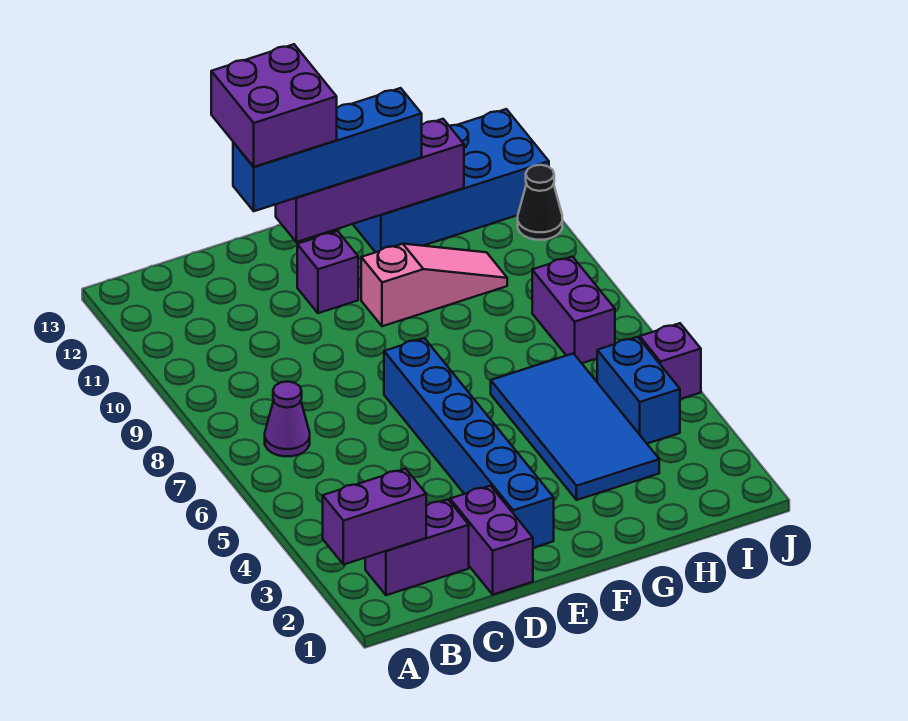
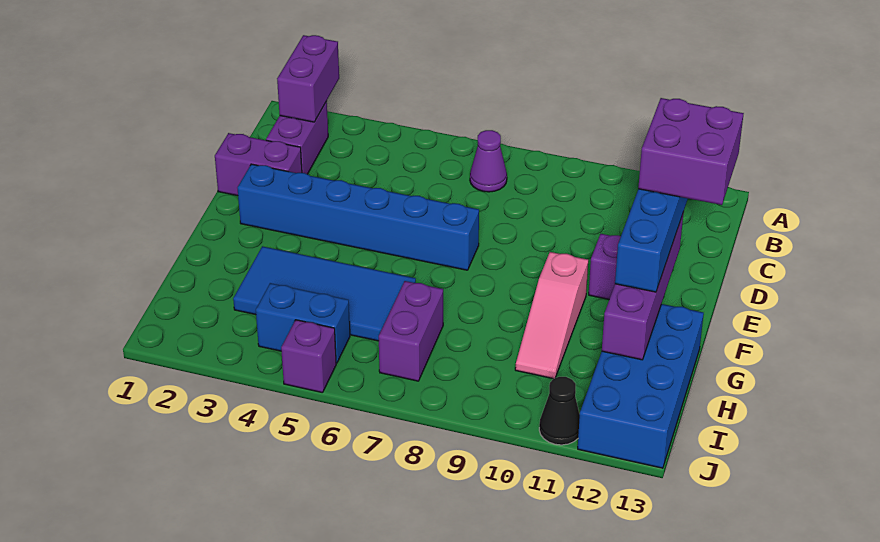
purple brick I7:I8 level 1 -> purple brick H7:I7 level 1

